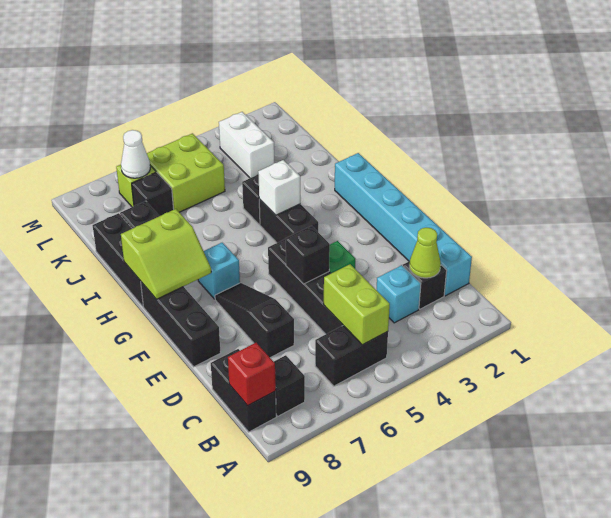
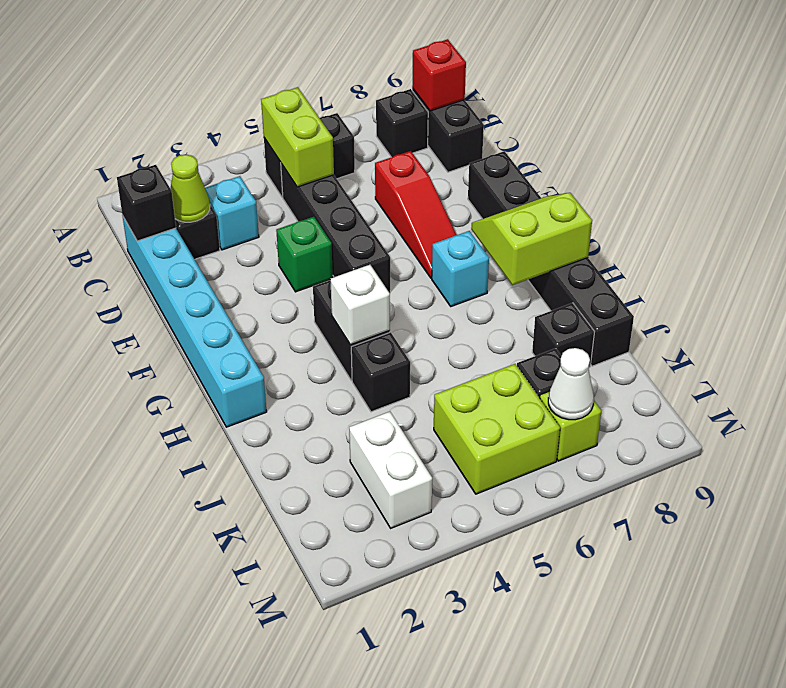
black slope D7:F7 level 1 top D -> red slope D7:F7 level 1 top D
black brick E5 level 2 -> black brick C1 level 2

